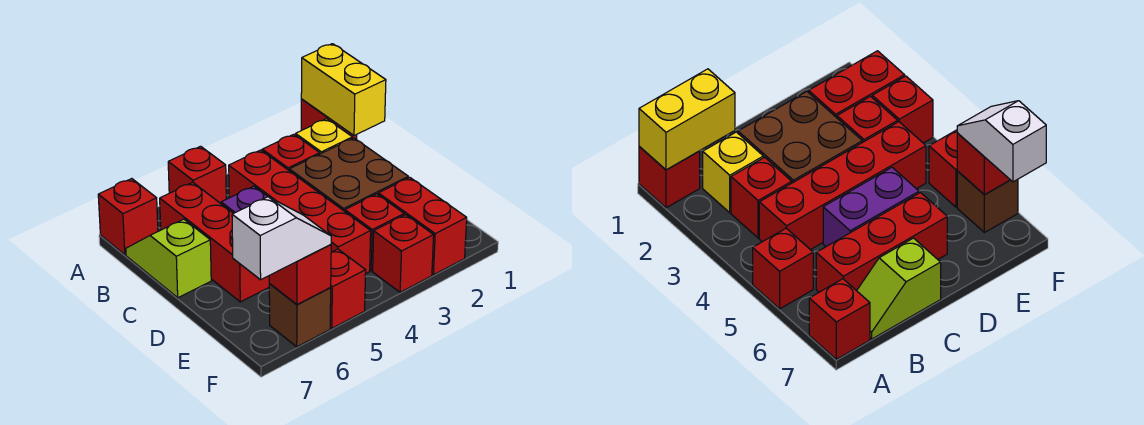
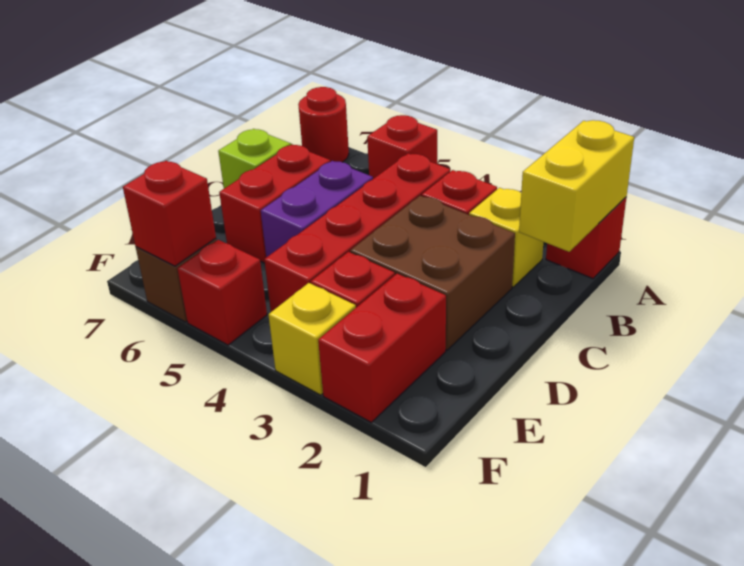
red brick A7 level 1 -> red round brick A7 level 1
red brick B6:D6 level 1 -> red brick C6:D6 level 1
red brick F3 level 1 -> yellow brick F3 level 1
white slope F6:F7 level 3 top 7 -> none

